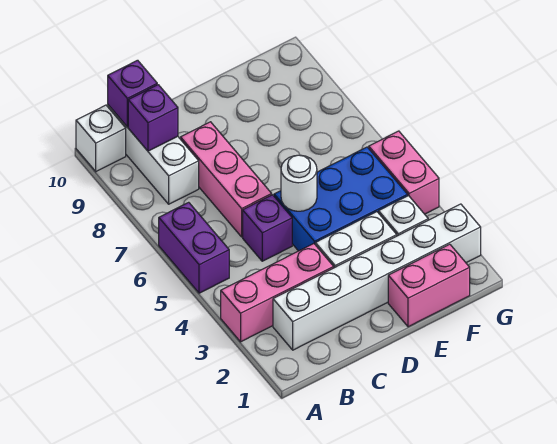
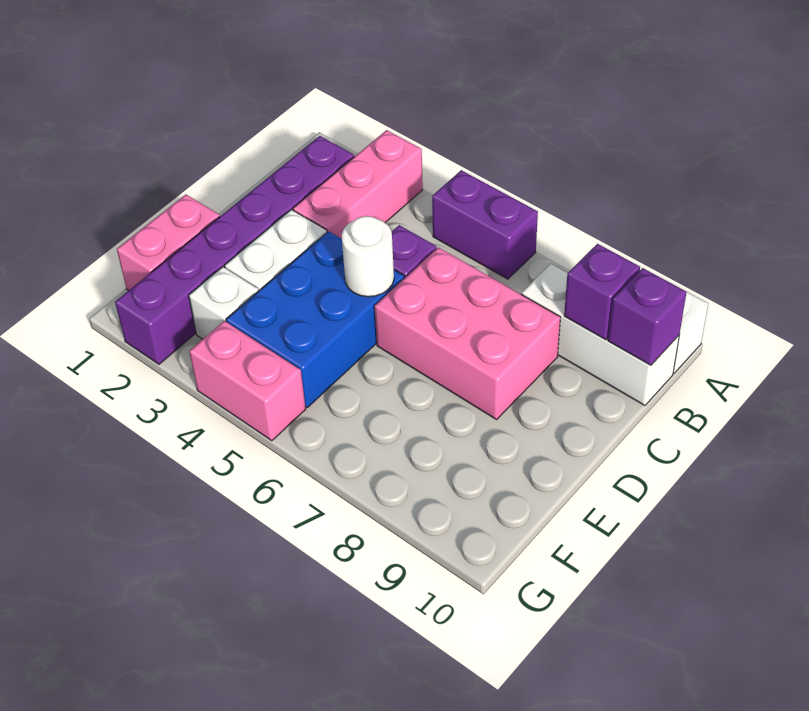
white brick B2:G2 level 1 -> purple brick B2:G2 level 1
pink brick C6:C8 level 1 -> pink brick C6:D8 level 1

